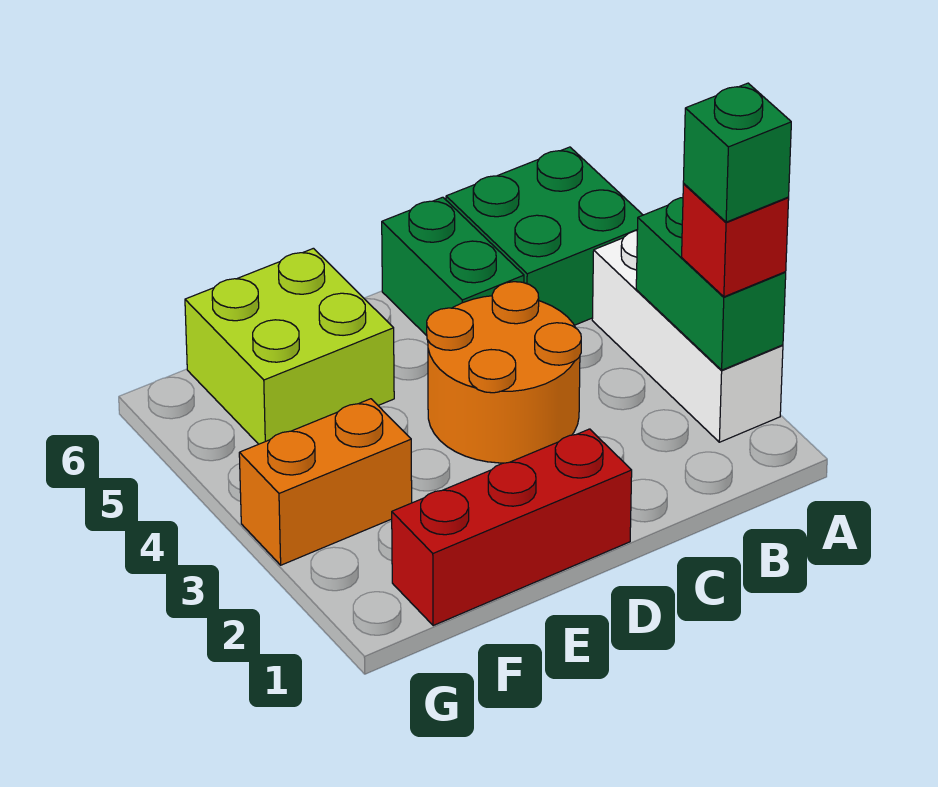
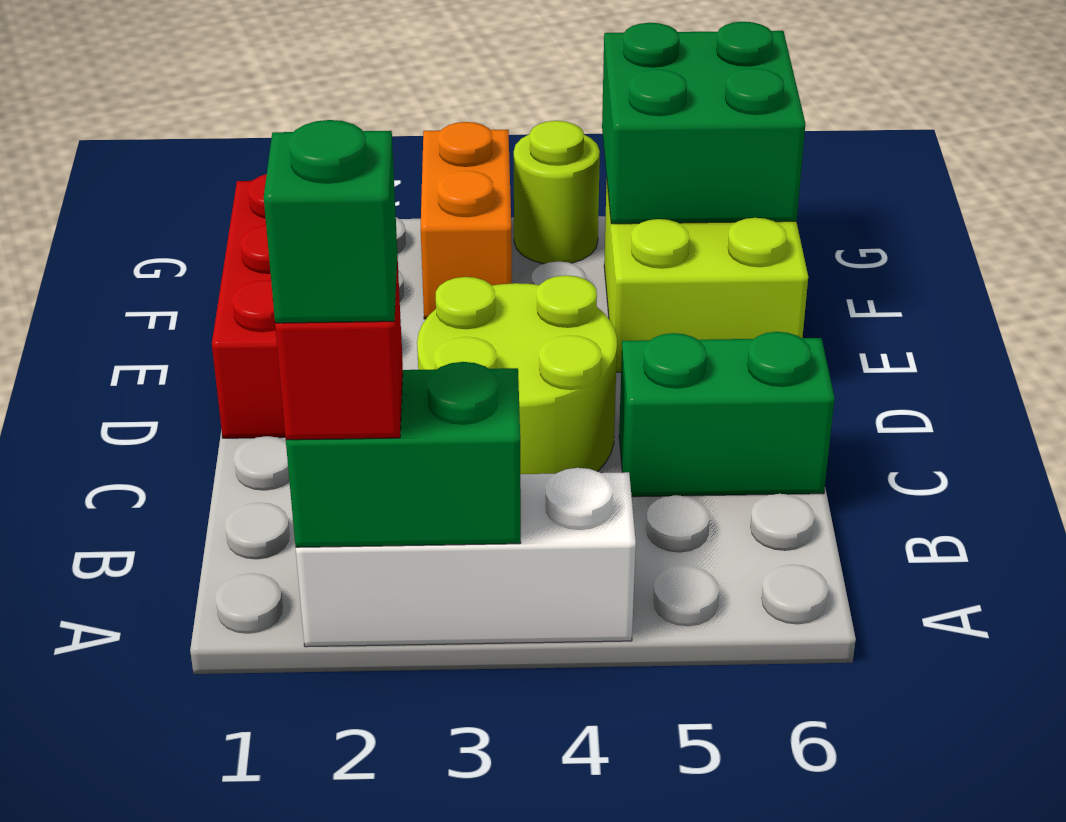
green brick A5:B6 level 1 -> green brick F5:G6 level 2
orange round brick C3:D4 level 1 -> lime round brick C3:D4 level 1
none -> lime round brick G4 level 1

